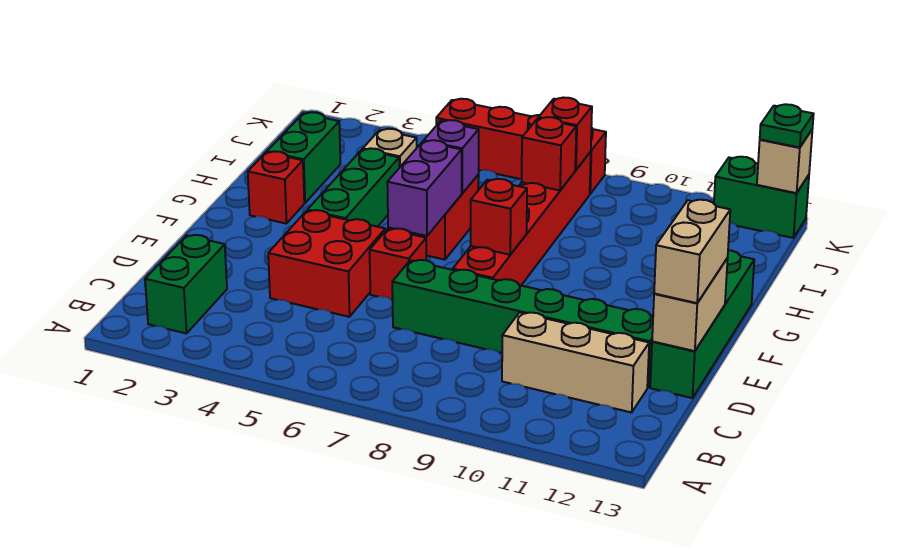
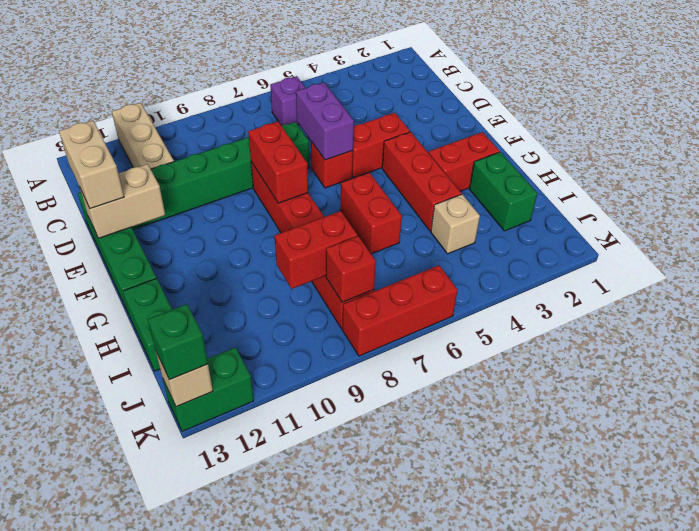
green brick B2:C2 level 1 -> green brick H13:I13 level 1
tan brick C10:C12 level 1 -> tan brick A11:C11 level 1
red brick D4:E5 level 1 -> red brick E4:E5 level 1
tan brick D13:E13 level 2 -> tan brick E12:E13 level 2
green brick F4:H4 level 1 -> red brick F4:H4 level 1
purple brick F6:G6 level 2 -> purple brick D6:E6 level 2
red brick F8 level 2 -> red brick E8:F8 level 2
red brick G2 level 1 -> red brick G2:G3 level 1
purple brick H6 level 2 -> purple brick B6 level 1
red brick I8 level 2 -> red brick I8:I9 level 2
red brick K5:K8 level 1 -> red brick K6:K8 level 1
green plate K13 level 3 -> green brick K13 level 3

